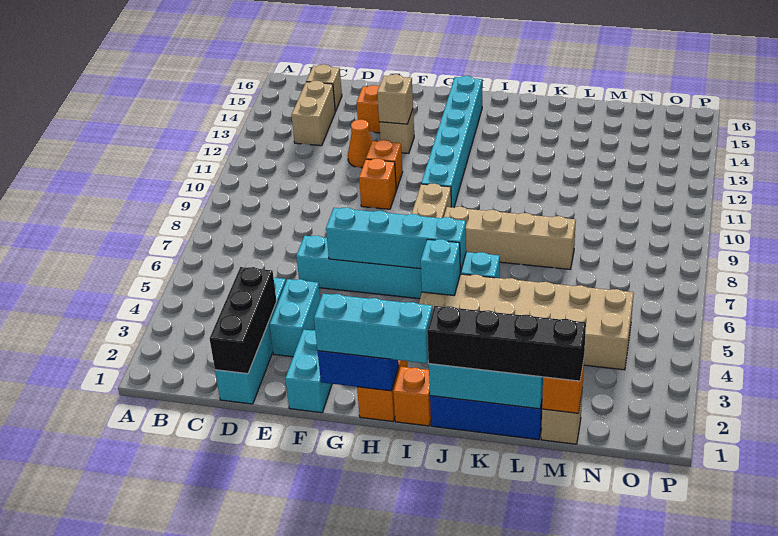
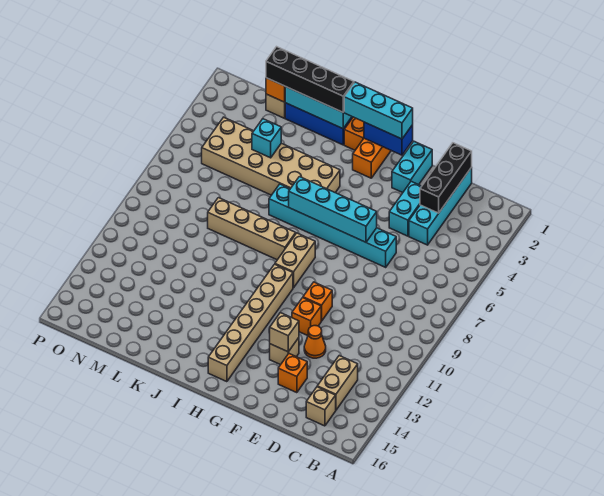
cyan brick H10:H15 level 1 -> tan brick H10:H15 level 1
cyan brick I5 level 2 -> cyan brick L4 level 2

